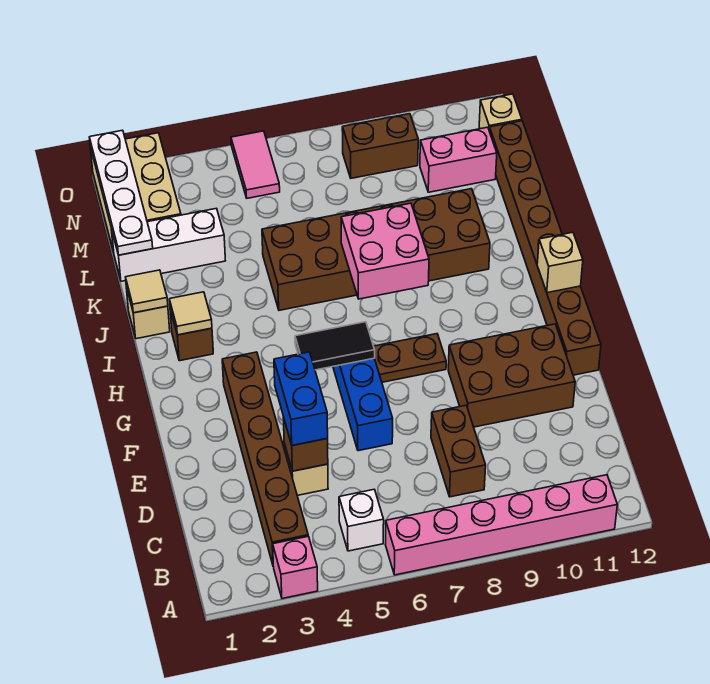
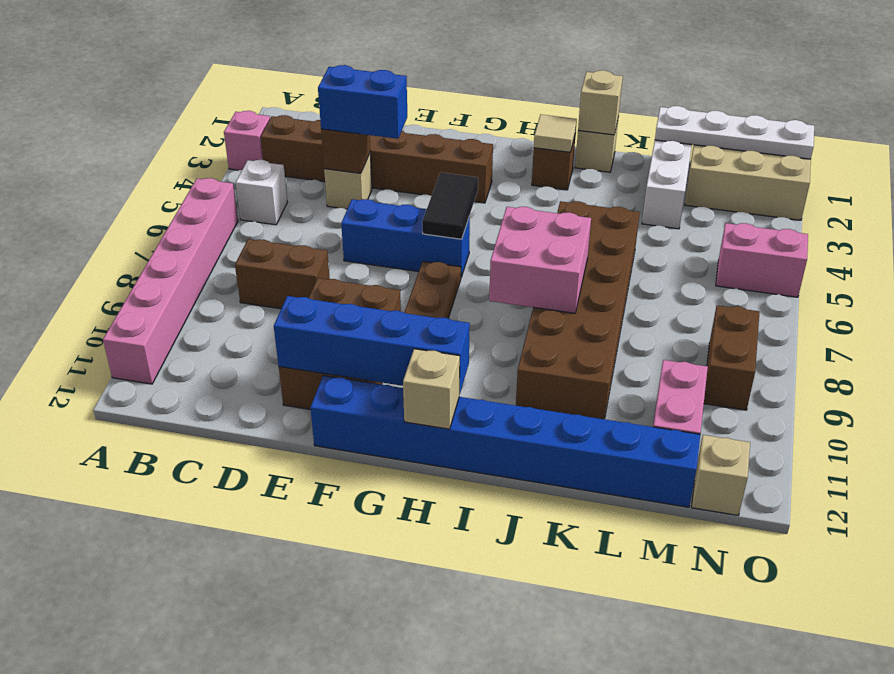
none -> blue brick E11:H11 level 2
brown brick F12:M12 level 1 -> blue brick F12:M12 level 1
tan tile J1 level 2 -> tan brick J1 level 2
pink tile N5:O5 level 1 -> pink brick N5:O5 level 1

